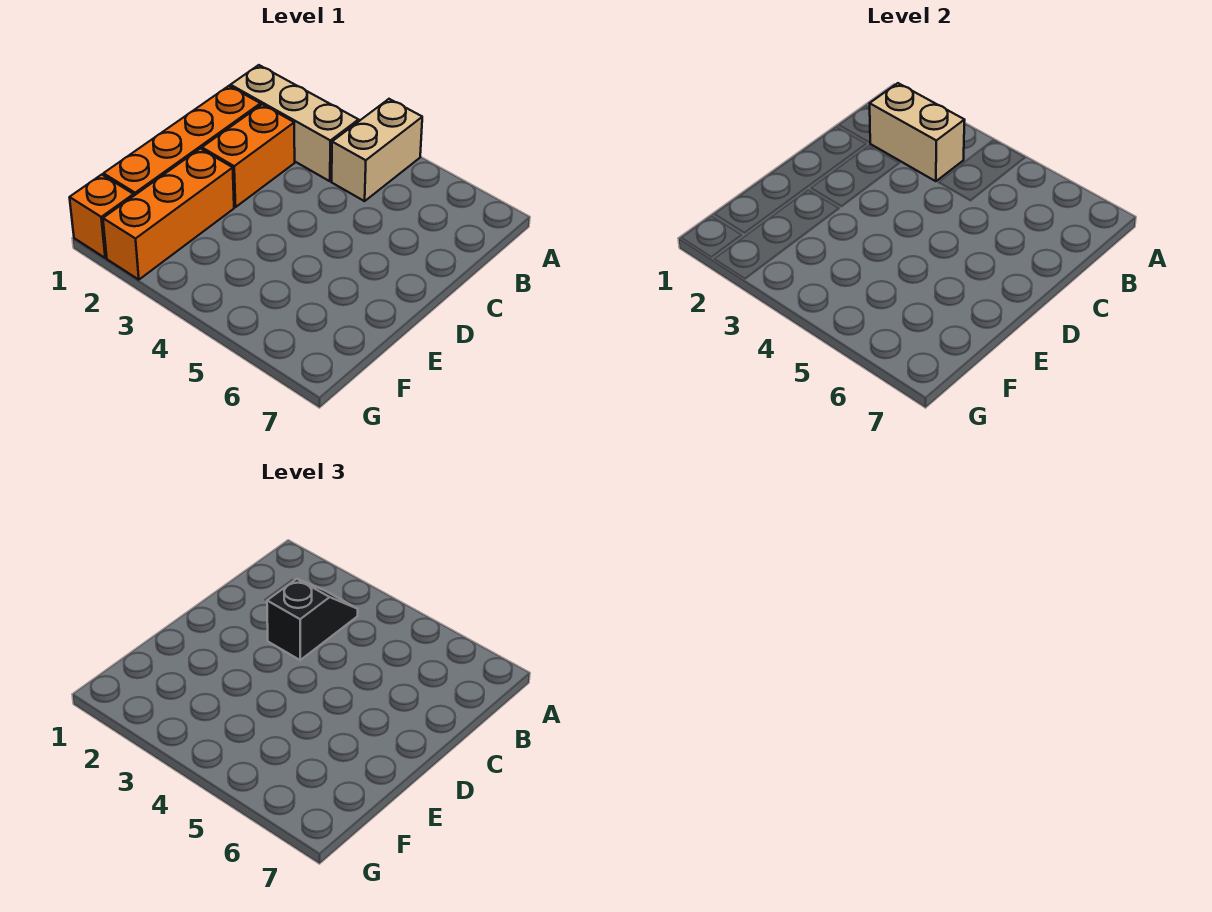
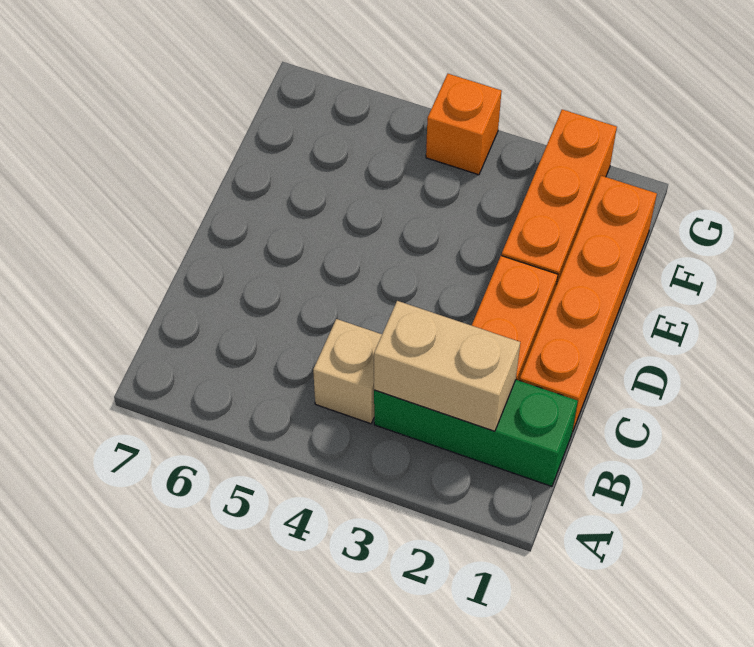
tan brick A4:B4 level 1 -> tan brick B4 level 1
tan brick B1:B3 level 1 -> green brick B1:B3 level 1
black slope B3:C3 level 3 top C -> none
orange brick G1 level 1 -> orange brick G4 level 1

